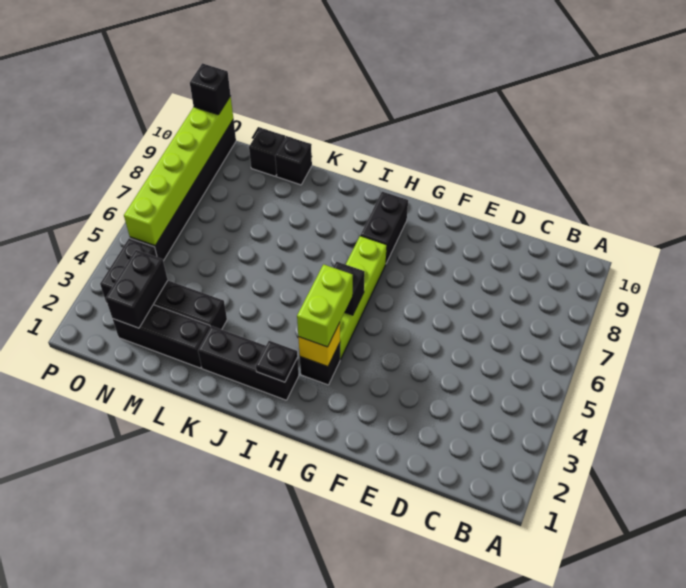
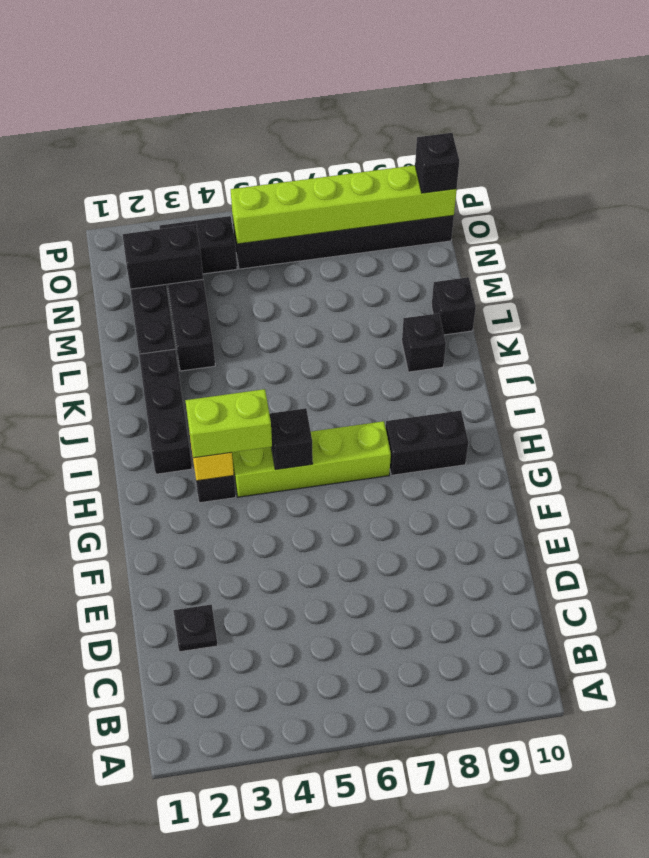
black plate I2 level 2 -> black plate D2 level 1
black brick M10 level 1 -> black brick K9 level 1

